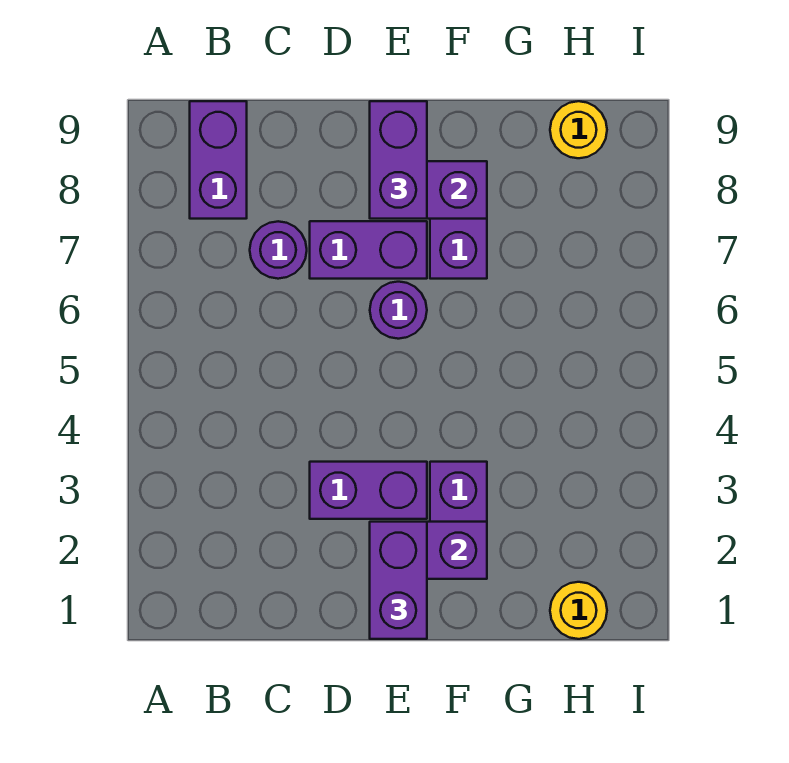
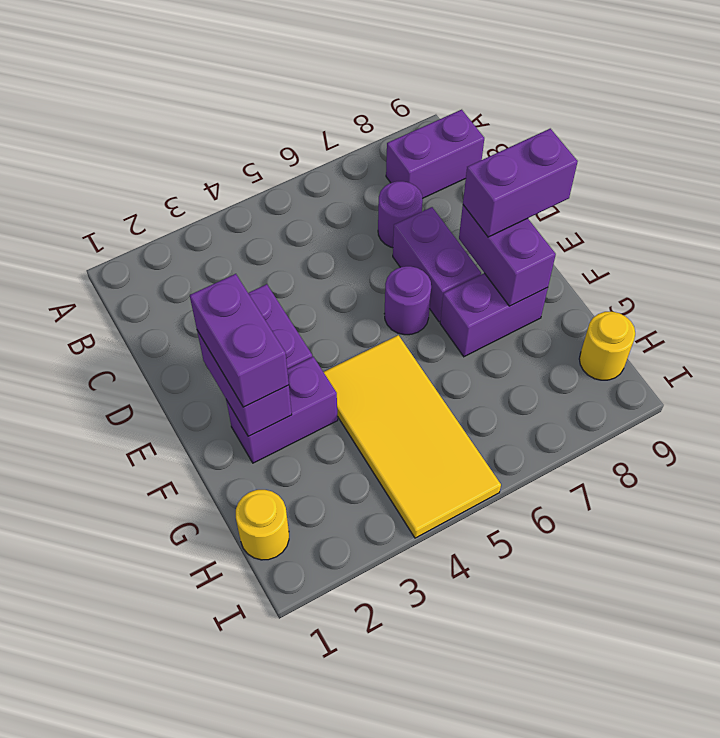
purple brick E1:E2 level 3 -> purple brick E2:F2 level 3
none -> yellow tile F4:I5 level 1

